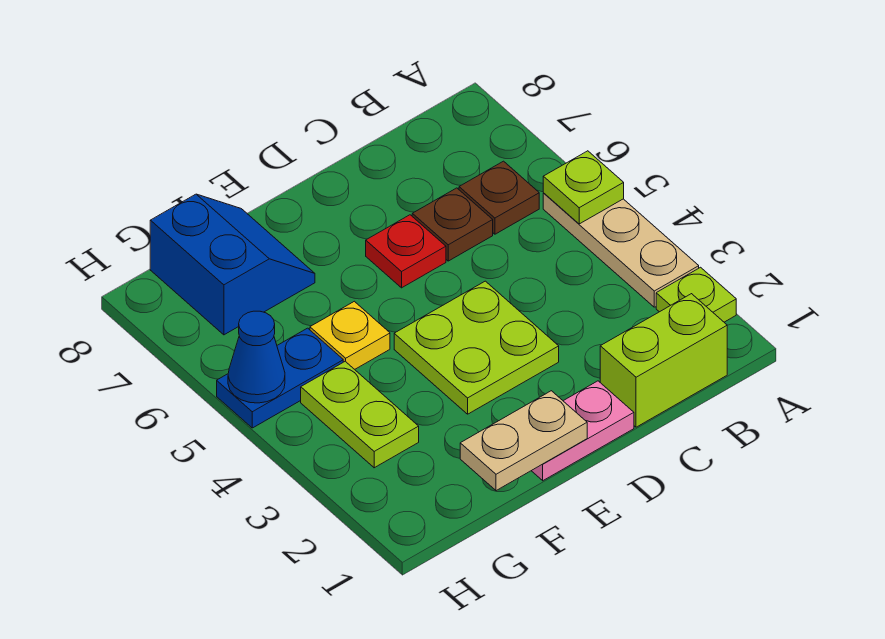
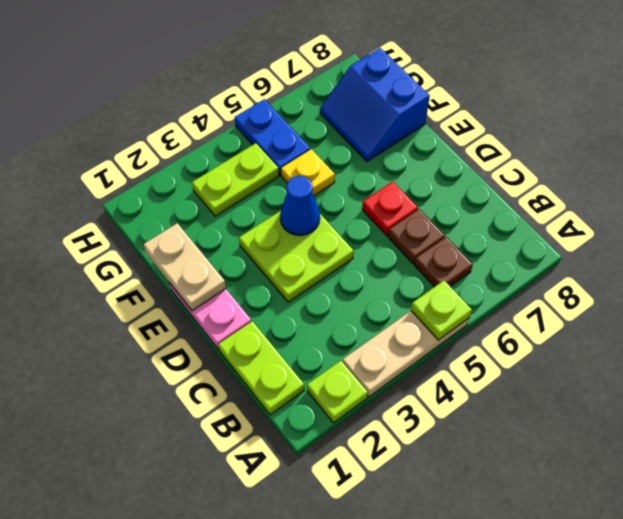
lime brick B1:C1 level 1 -> lime plate B1:C1 level 1
blue slope F7:G8 level 1 top G -> blue slope F7:G8 level 1 top 8
blue cone H5 level 2 -> blue cone E4 level 2

